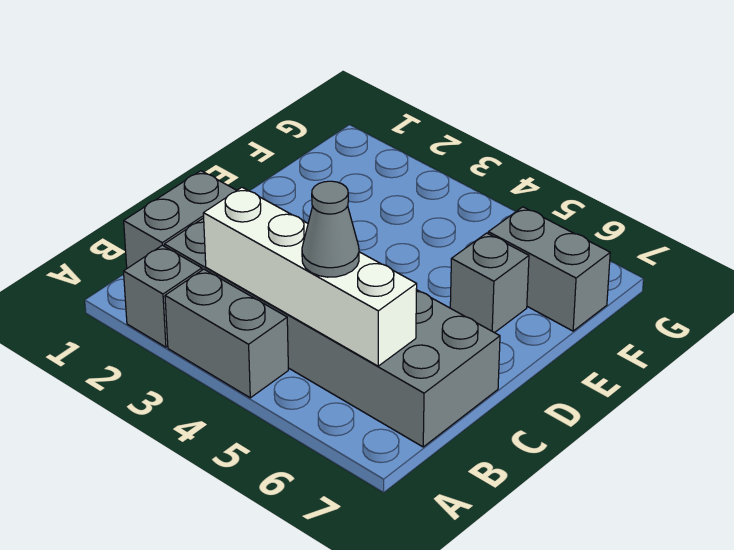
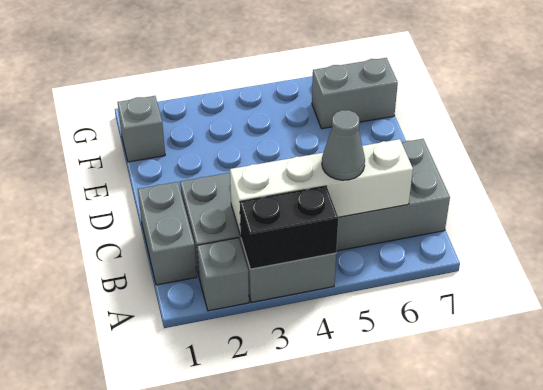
none -> black brick A3:A4 level 2
grey brick E6 level 1 -> grey brick F1 level 1

